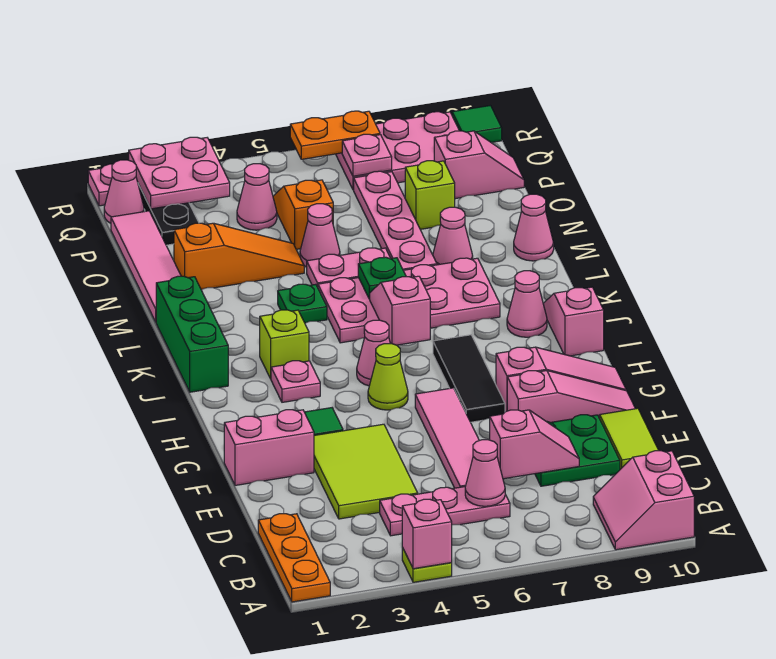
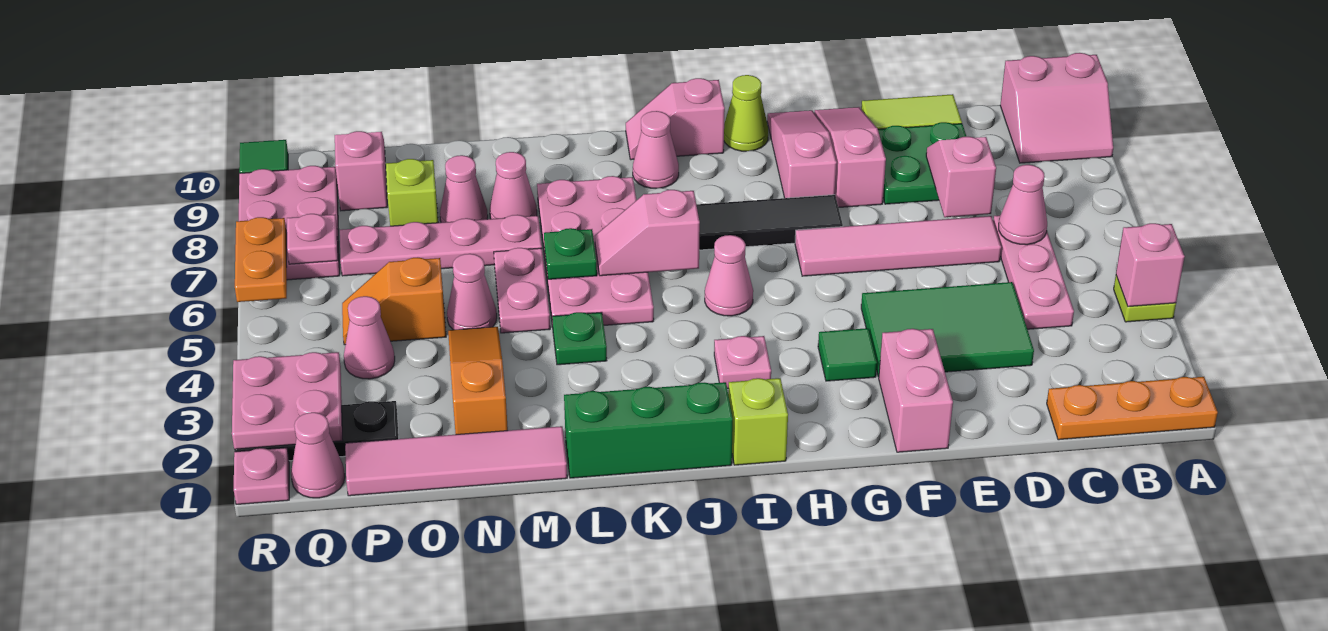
lime tile D3:F4 level 1 -> green tile D3:F4 level 1
lime cone H5 level 1 -> lime cone H10 level 1
lime brick J3 level 1 -> lime brick I1 level 1
pink cone M10 level 1 -> pink cone N8 level 1

